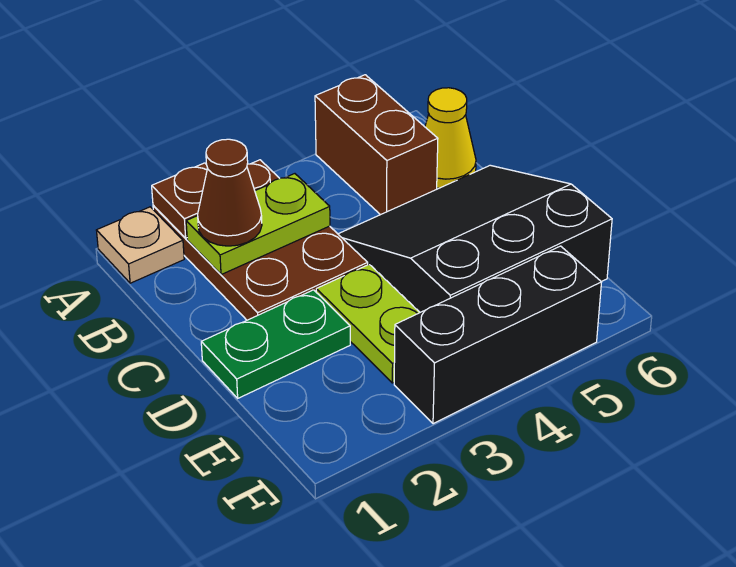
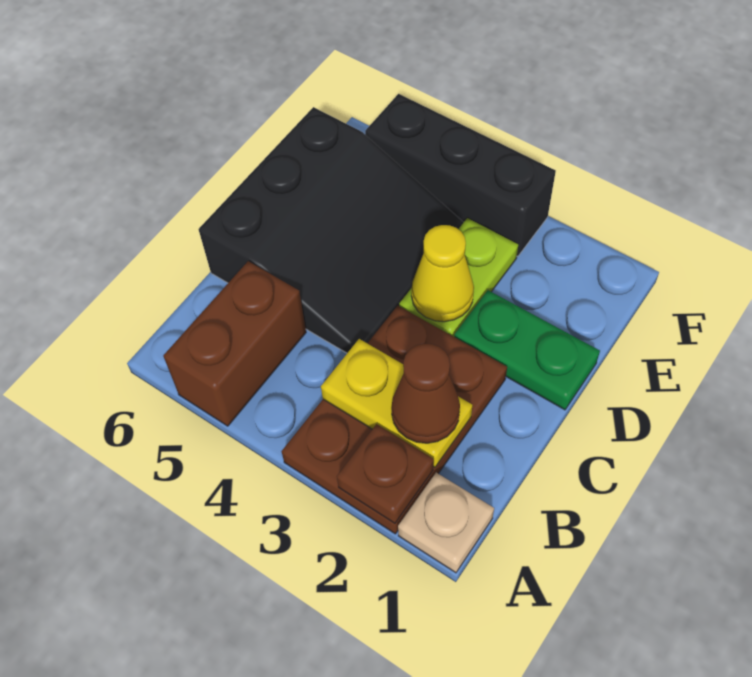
lime plate B2:B3 level 2 -> yellow plate B2:B3 level 2
yellow cone B6 level 1 -> yellow cone D3 level 2
black slope C4:E6 level 1 top E -> black slope C4:E6 level 1 top 6

